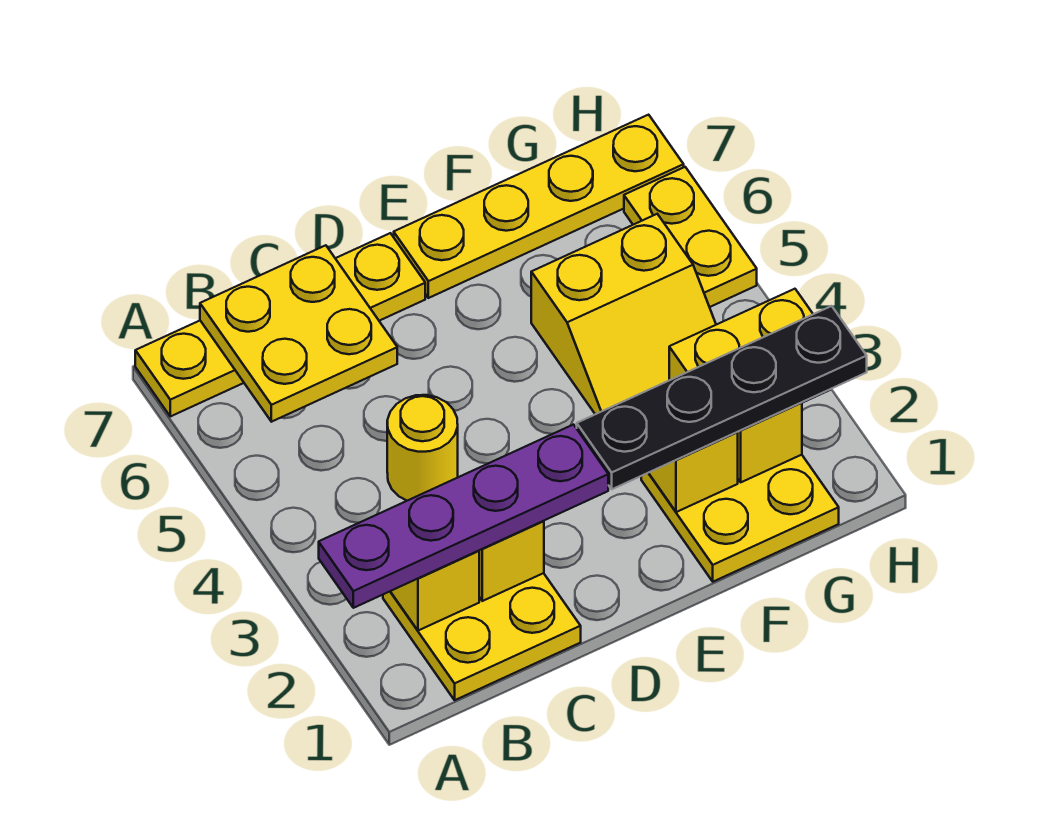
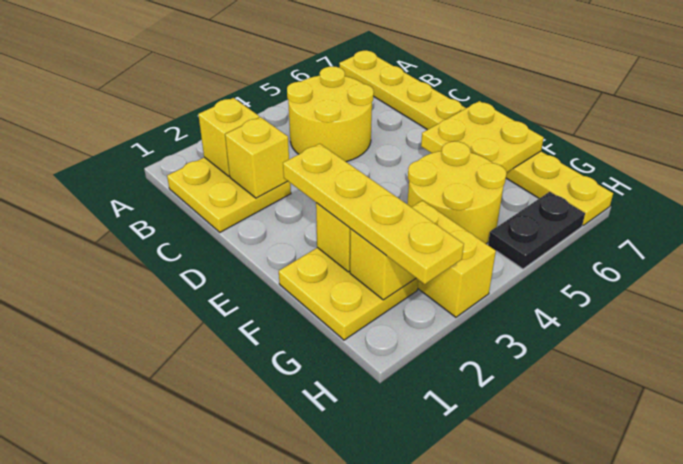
purple plate A2:D2 level 3 -> none
yellow plate B6:C7 level 2 -> yellow plate E6:F7 level 2
yellow round brick C4 level 1 -> yellow round brick B4:C5 level 1
black plate E2:H2 level 3 -> yellow plate E2:H2 level 3
yellow slope F4:G5 level 1 top 5 -> yellow round brick F4:G5 level 1
yellow plate H5:H6 level 1 -> black plate H5:H6 level 1

